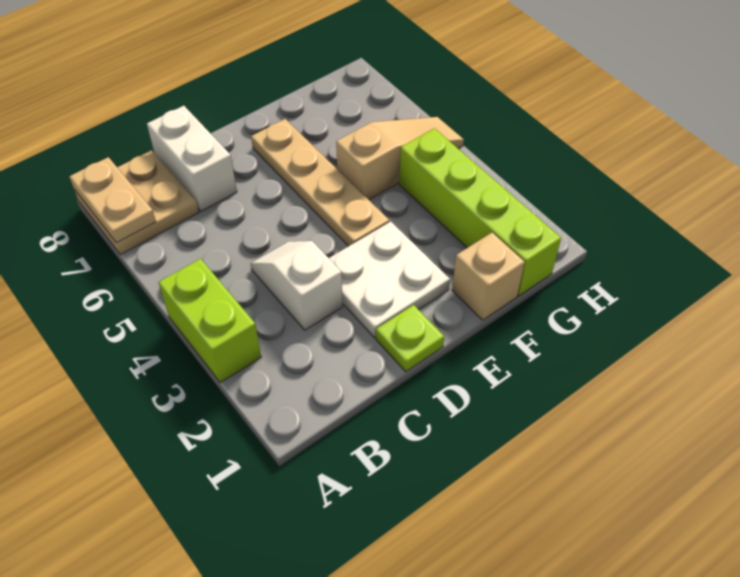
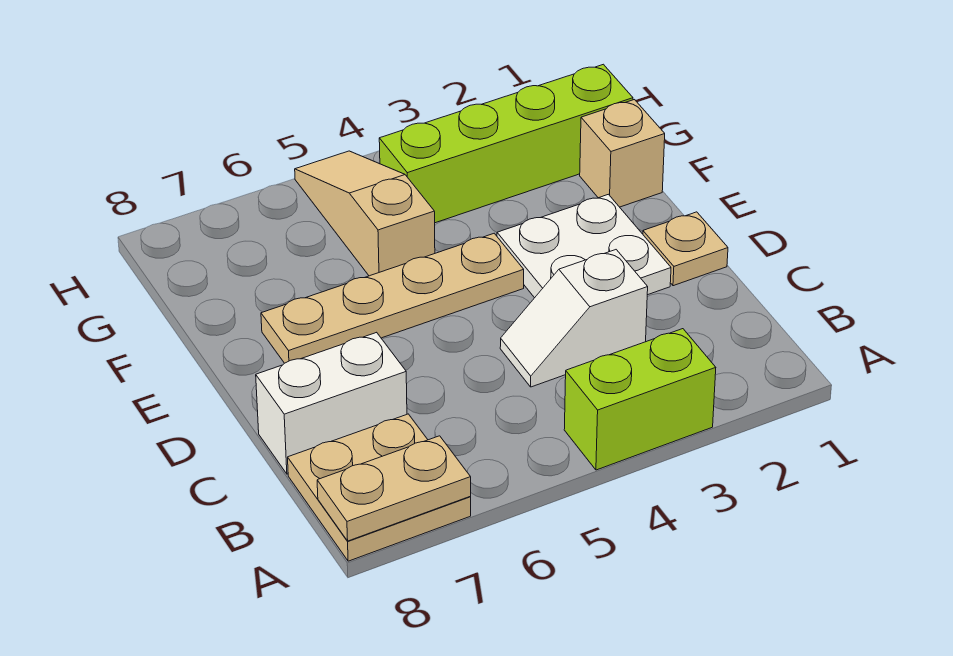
lime plate D1 level 1 -> tan plate D1 level 1

